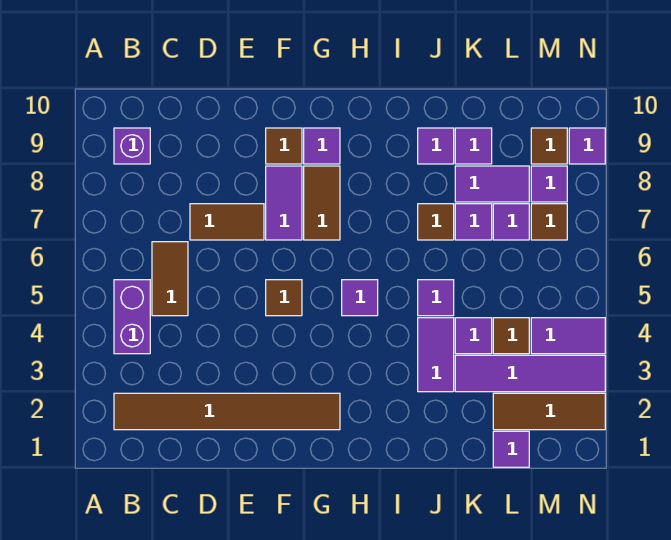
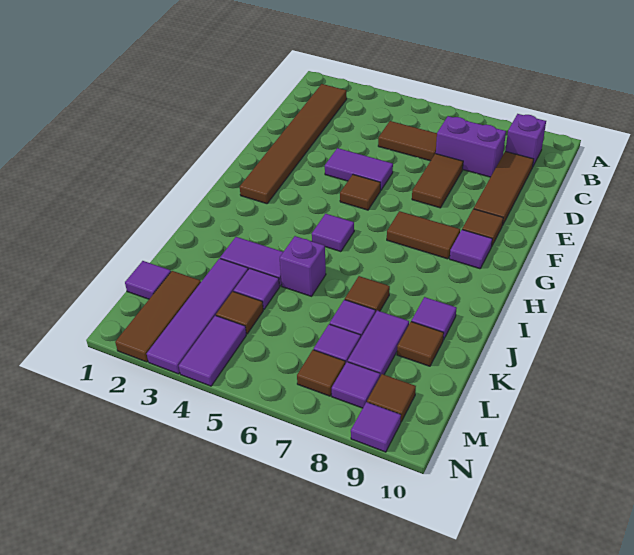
purple brick B4:B5 level 1 -> purple brick C7:C8 level 1
none -> brown tile C9:E9 level 1
purple tile F7:F8 level 1 -> purple tile E4:E5 level 1
purple tile J5 level 1 -> purple brick J5 level 1
purple tile K9 level 1 -> brown tile K9 level 1

